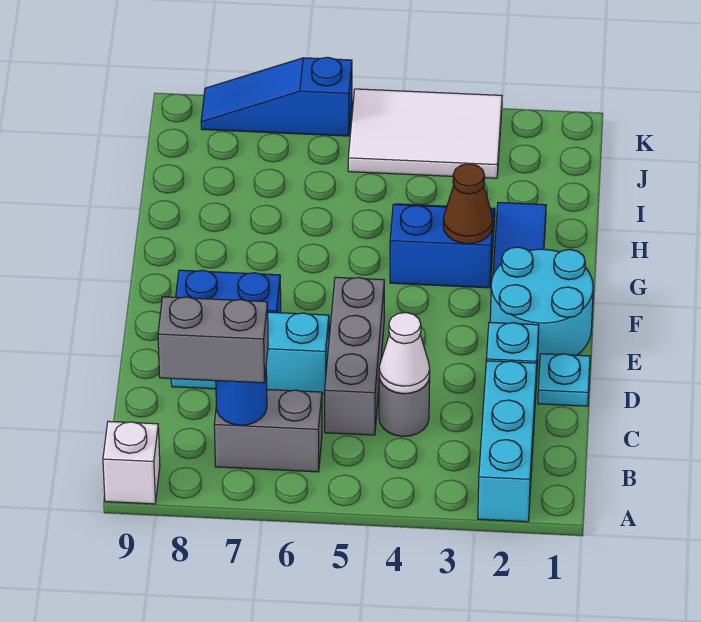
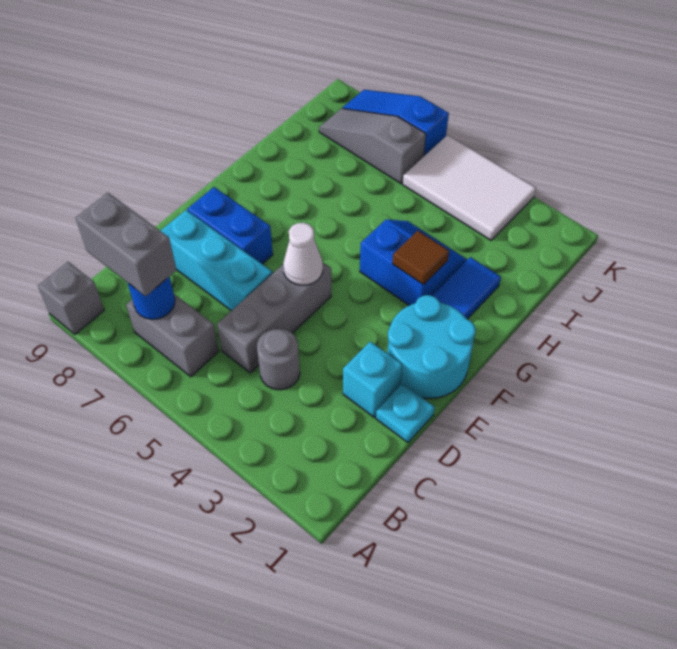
cyan brick A2:C2 level 1 -> none
white brick A9 level 1 -> grey brick A9 level 1
white cone C4 level 2 -> white cone E5 level 2
brown cone G3 level 2 -> brown tile G3 level 2
none -> grey slope J6:J8 level 1 top 6

